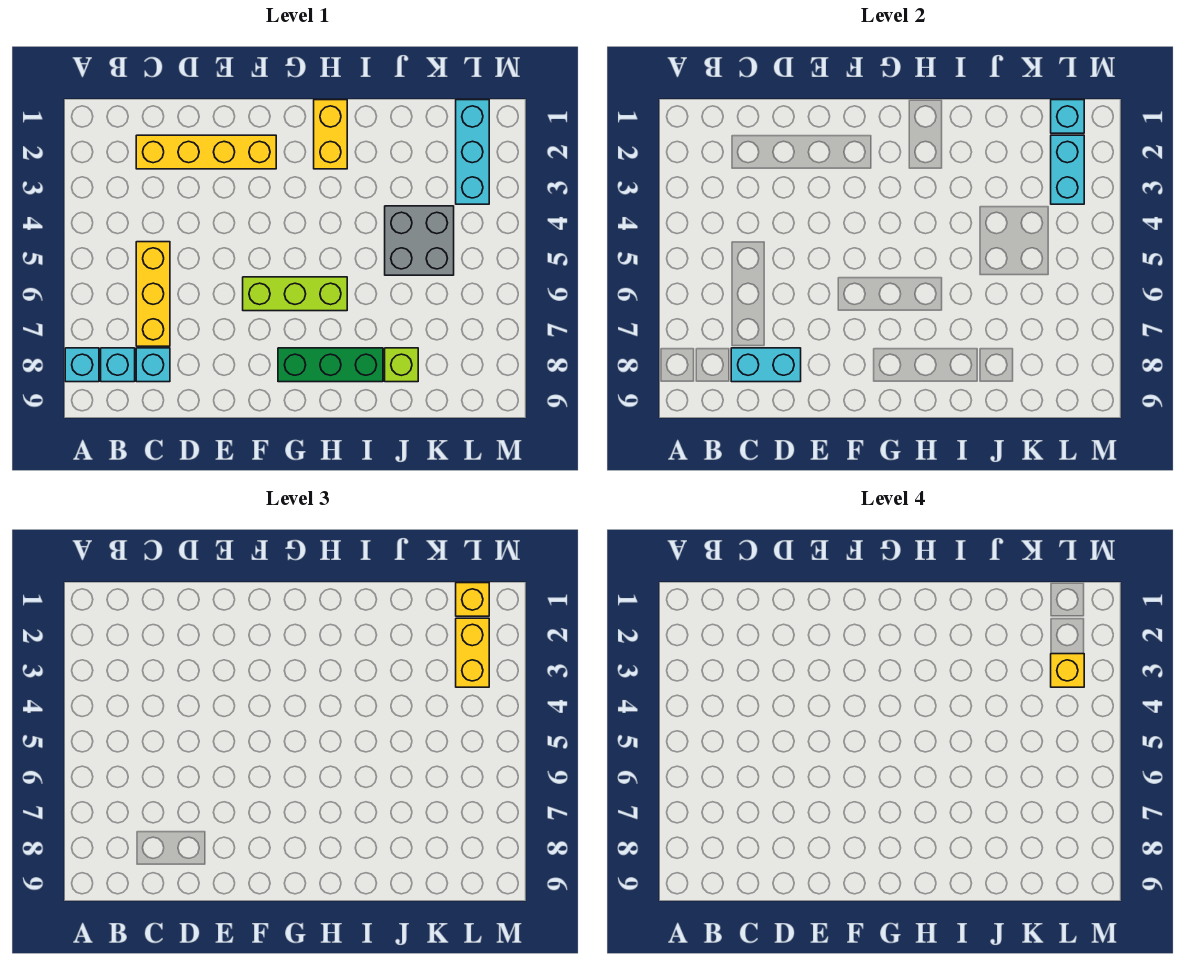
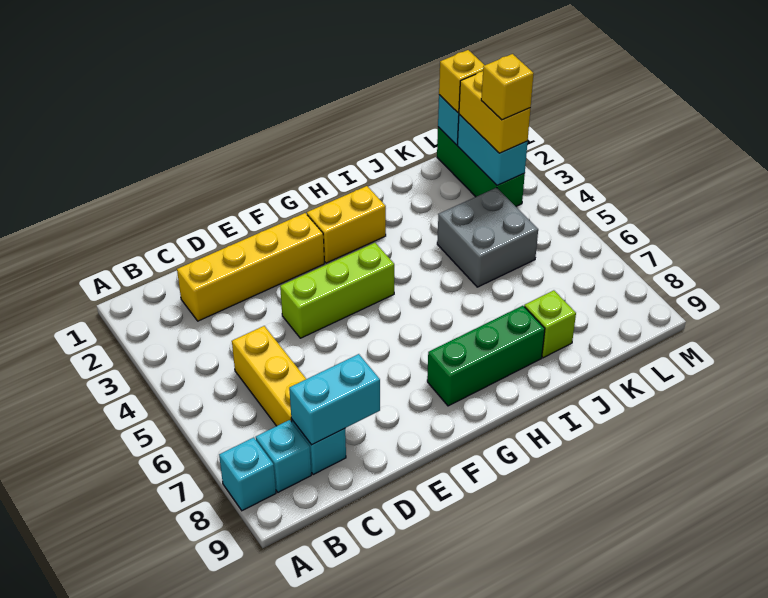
lime brick F6:H6 level 1 -> lime brick E4:G4 level 1
yellow brick H1:H2 level 1 -> yellow brick G2:H2 level 1
cyan brick L1:L3 level 1 -> green brick L1:L3 level 1

